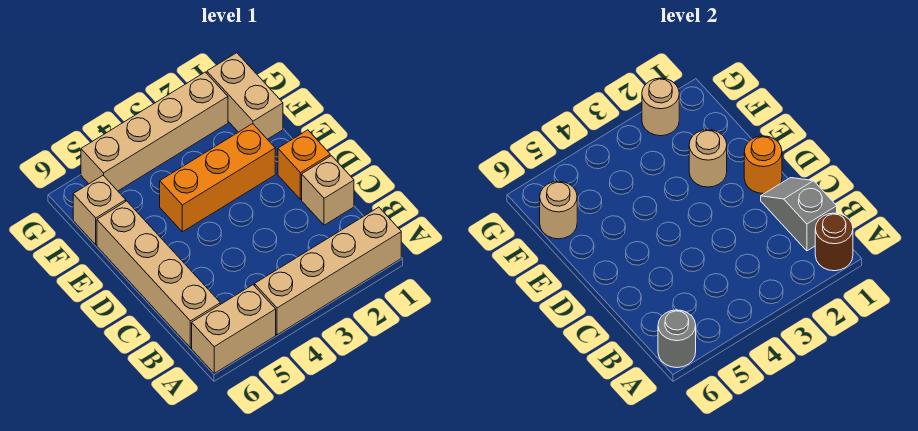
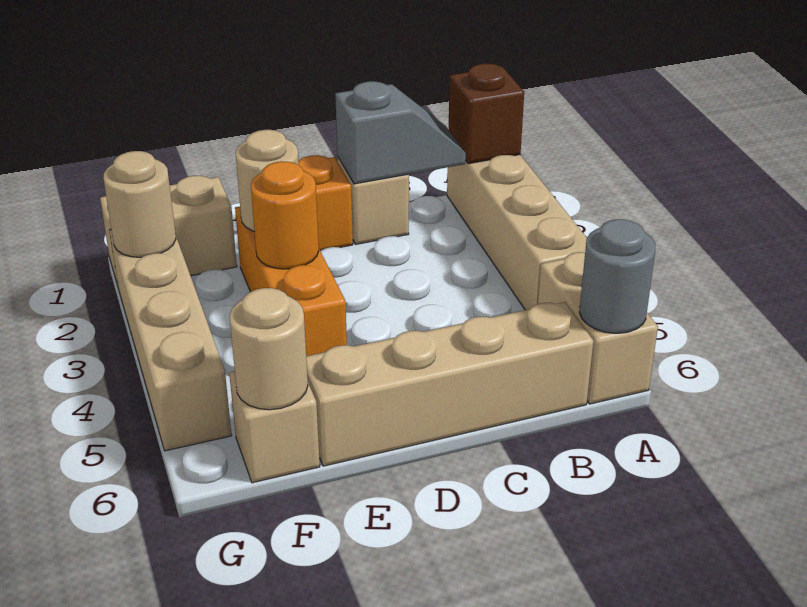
brown round brick A1 level 2 -> brown brick A1 level 2
grey slope B1:C1 level 2 top B -> grey slope B1:C1 level 2 top C
orange round brick D1 level 2 -> orange round brick E3 level 2

